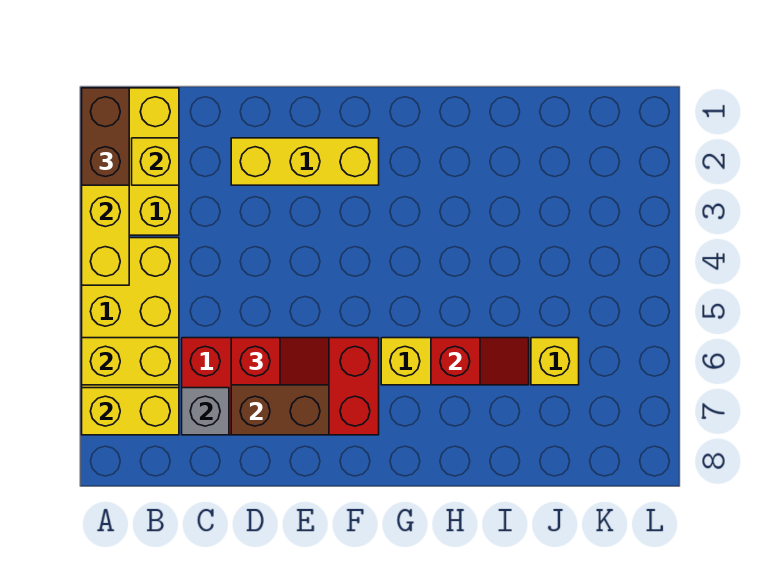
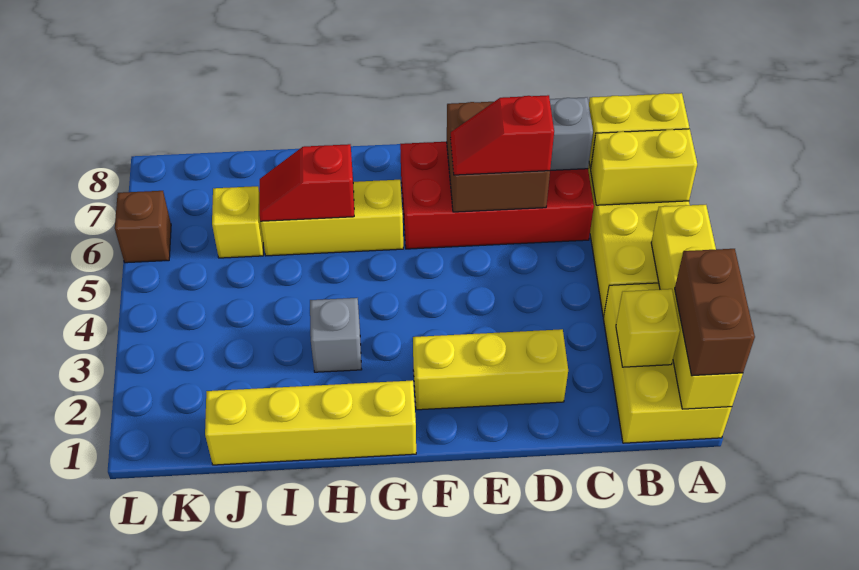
none -> yellow brick G1:J1 level 1
none -> grey brick H3 level 1
none -> brown brick L6 level 1

